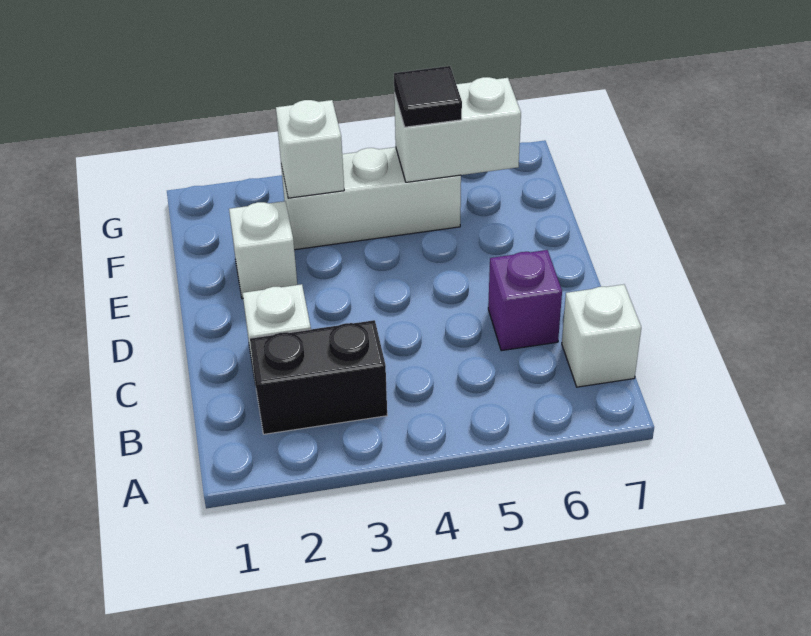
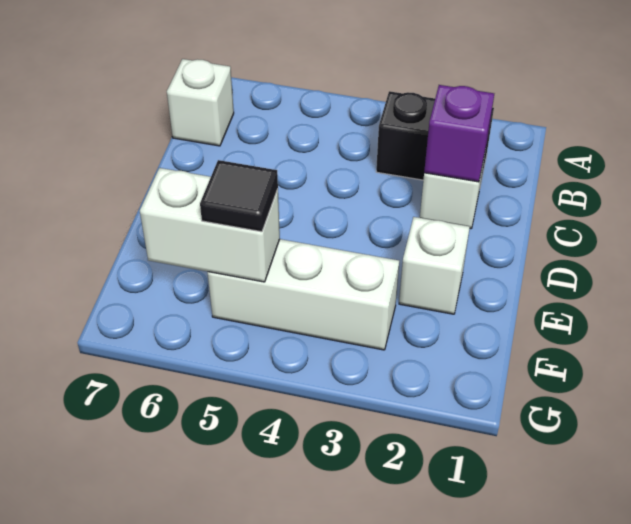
purple brick C6 level 1 -> purple brick C2 level 2
white brick F3 level 2 -> none

